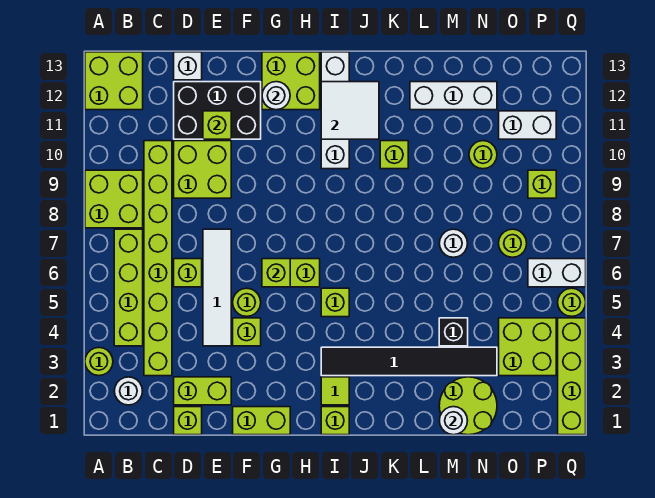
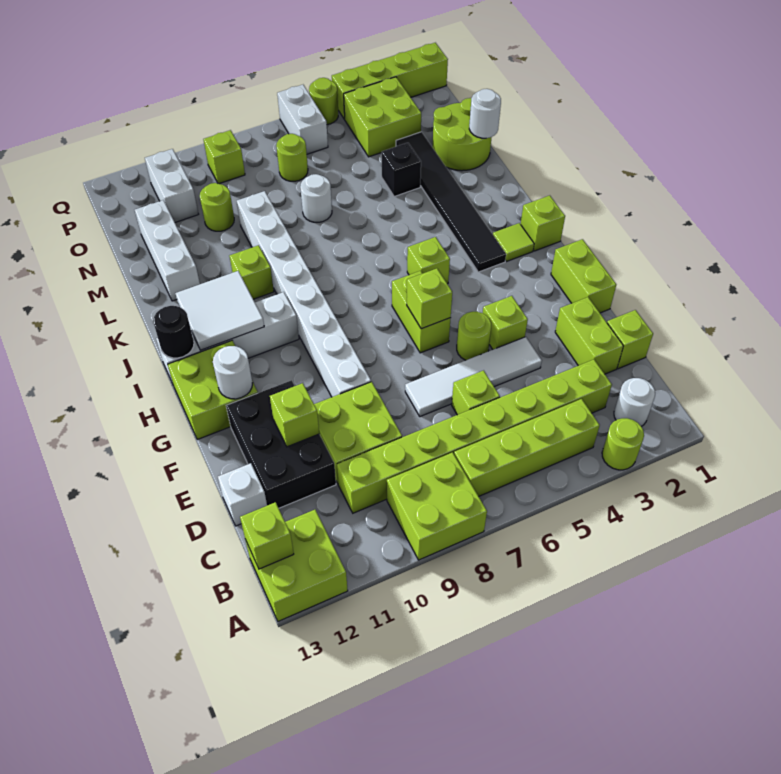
none -> lime brick B13 level 2
none -> white brick F9:M9 level 1
none -> black round brick I13 level 2

